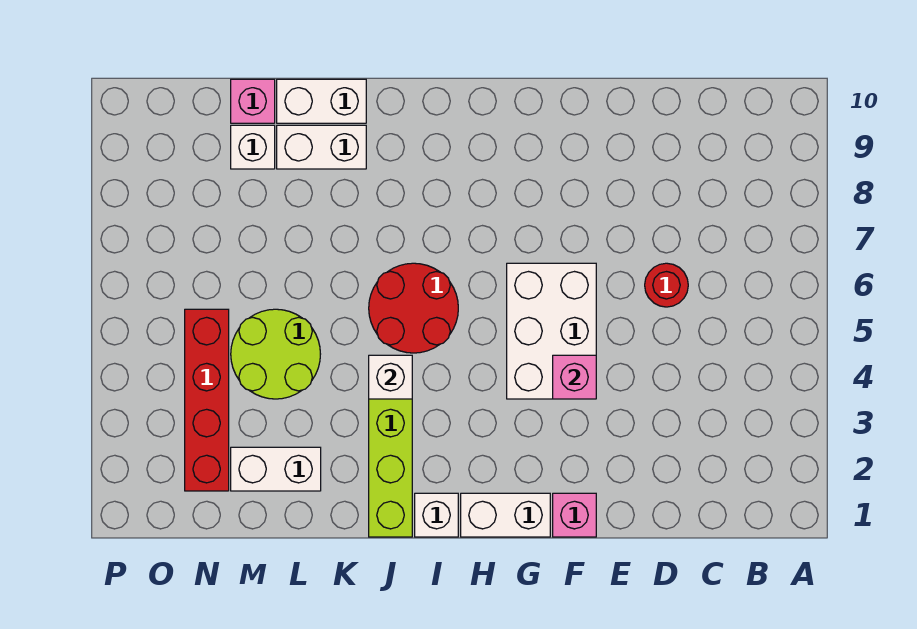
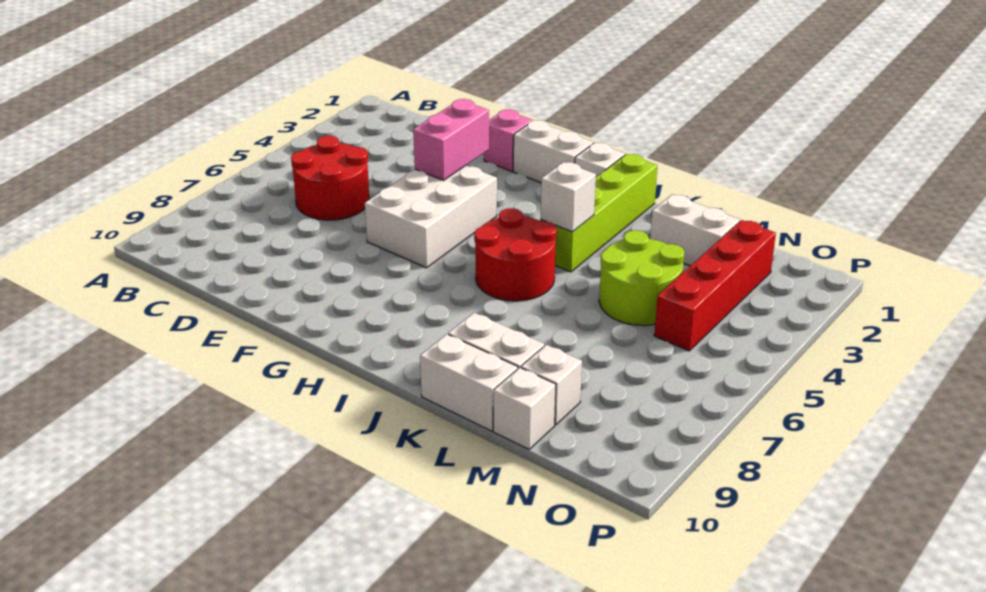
red round brick D6 level 1 -> red round brick C5:D6 level 1
pink brick F4 level 2 -> pink brick F3:F4 level 2
pink brick M10 level 1 -> white brick M10 level 1

